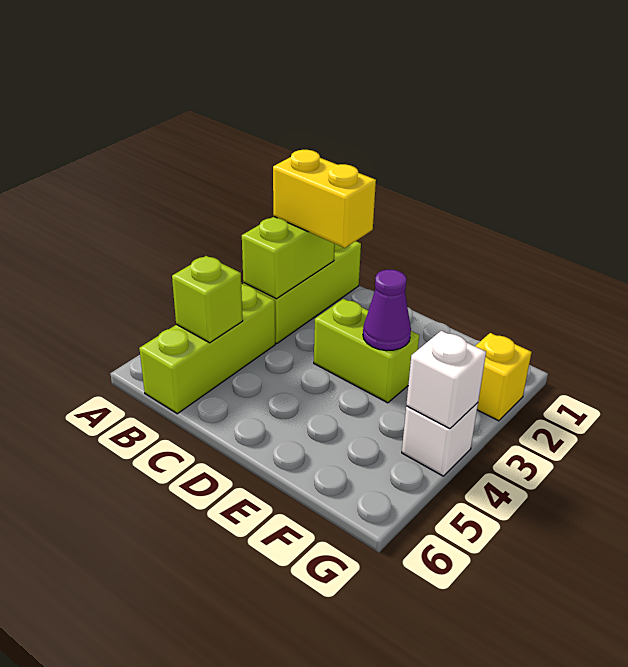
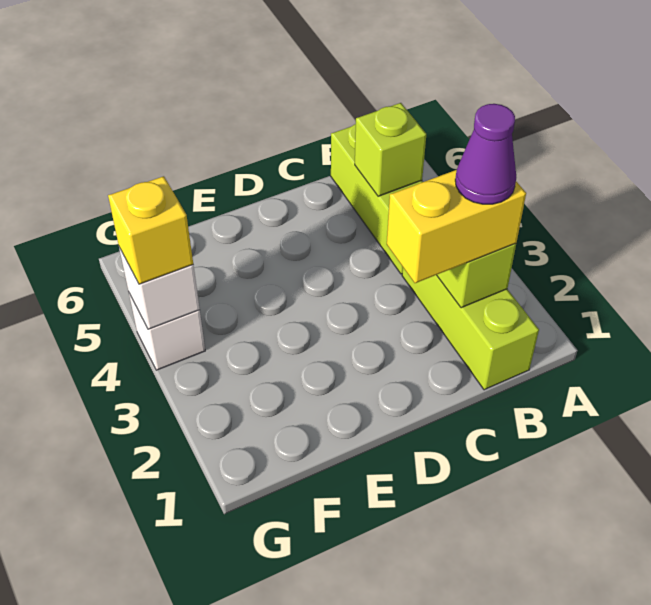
lime brick D3:E3 level 1 -> none
purple cone E3 level 2 -> purple cone B2 level 4
yellow brick G2 level 1 -> yellow brick G4 level 3

